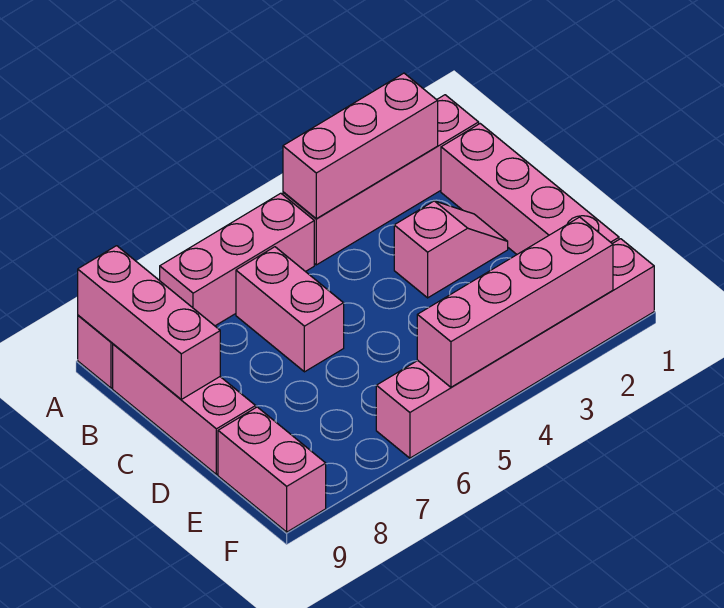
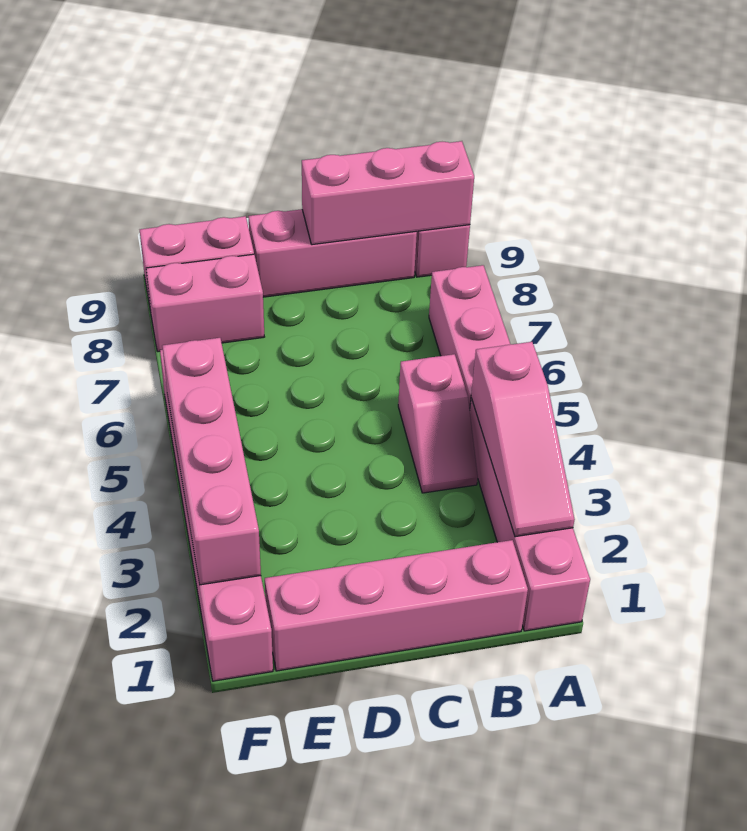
pink brick A2:A4 level 2 -> pink slope A2:A4 level 2 top 4
pink brick B6:C6 level 1 -> pink brick E8:F8 level 1
pink slope C2:C3 level 1 top 3 -> pink slope B4:B5 level 1 top 5

